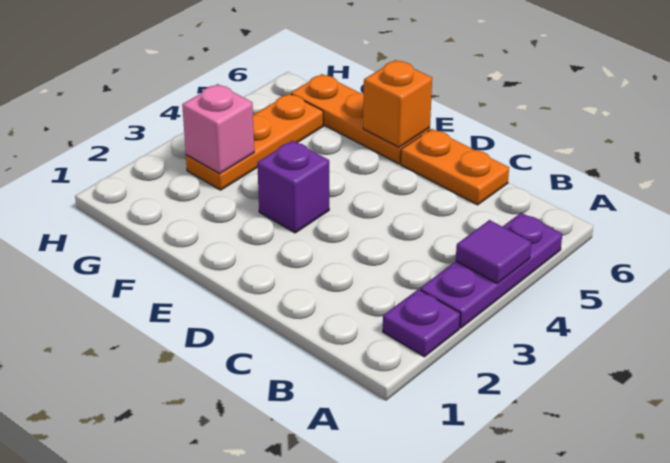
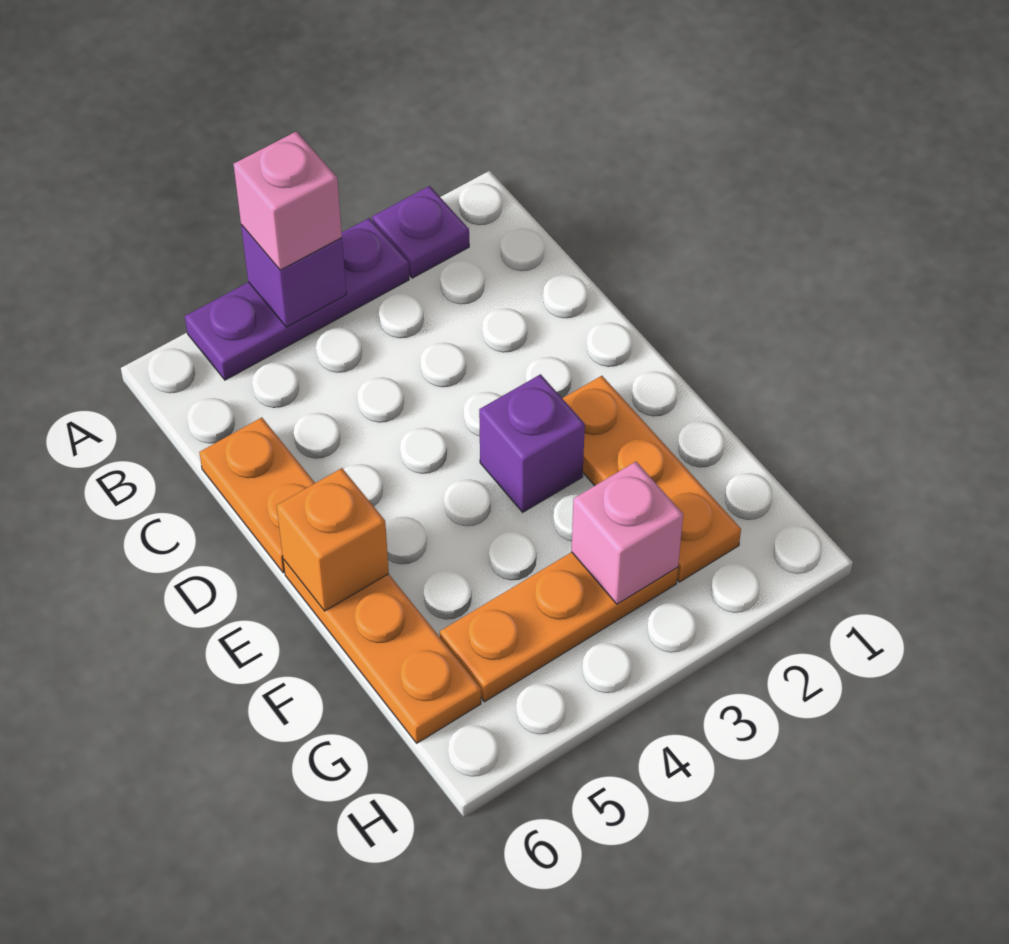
purple tile A4 level 2 -> purple brick A4 level 2
none -> pink brick A4 level 3
none -> orange plate E2:G2 level 1

